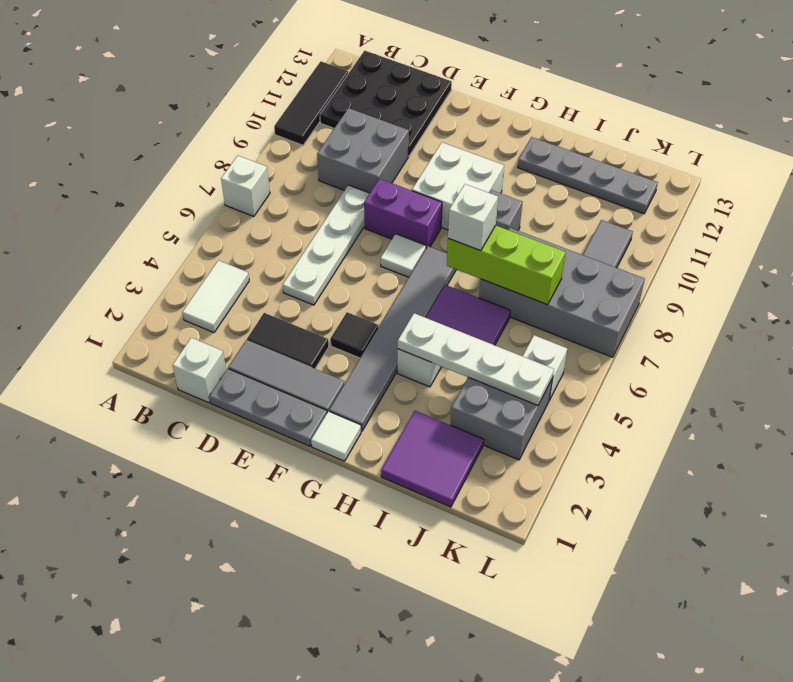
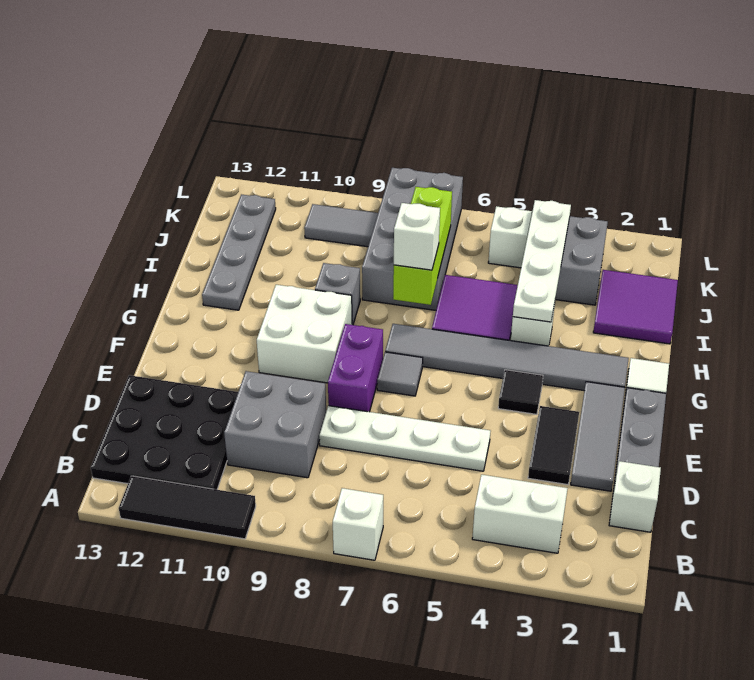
white tile B3:B4 level 1 -> white brick B3:B4 level 1
white tile F7 level 1 -> grey tile F7 level 1

